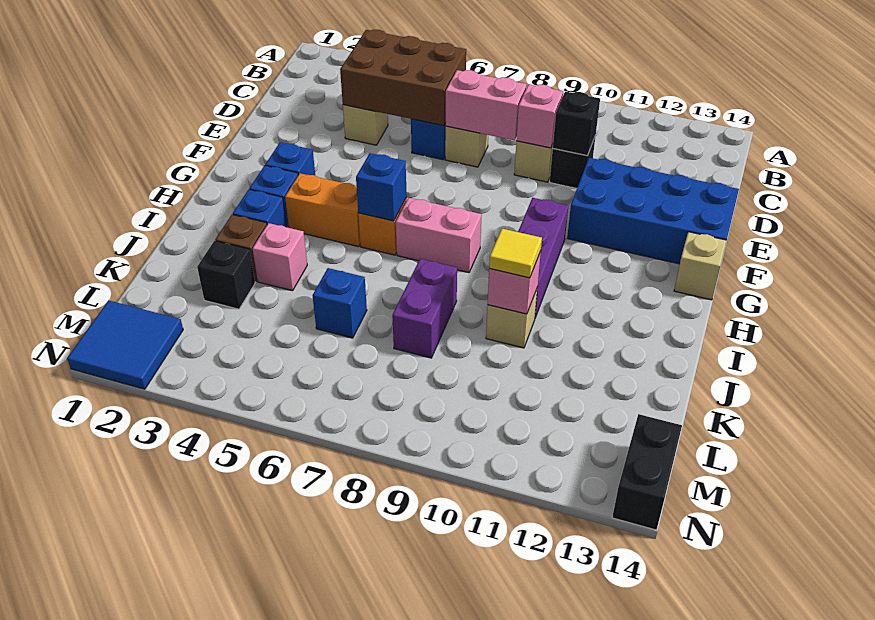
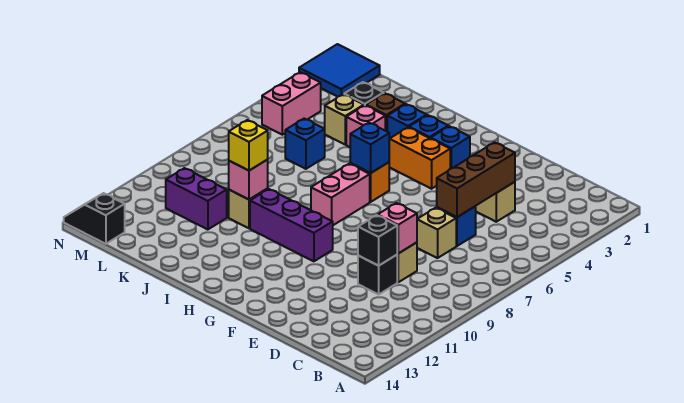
brown brick C4:D6 level 2 -> brown brick D4:D6 level 2
pink brick D7:D8 level 2 -> pink brick M4:M5 level 1
blue brick E11:F14 level 1 -> none
tan brick G14 level 1 -> tan brick K4 level 1
orange brick H4:H5 level 1 -> orange brick G4:H4 level 1
purple brick J8:K8 level 1 -> purple brick K11:L11 level 1
yellow tile J10 level 3 -> yellow brick J10 level 3
black brick M14:N14 level 1 -> black slope M14:N14 level 1 top M

